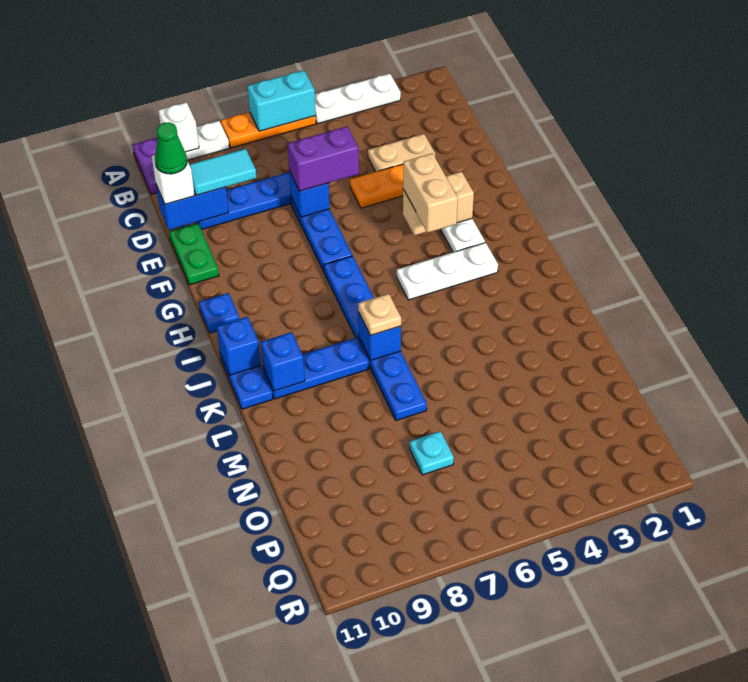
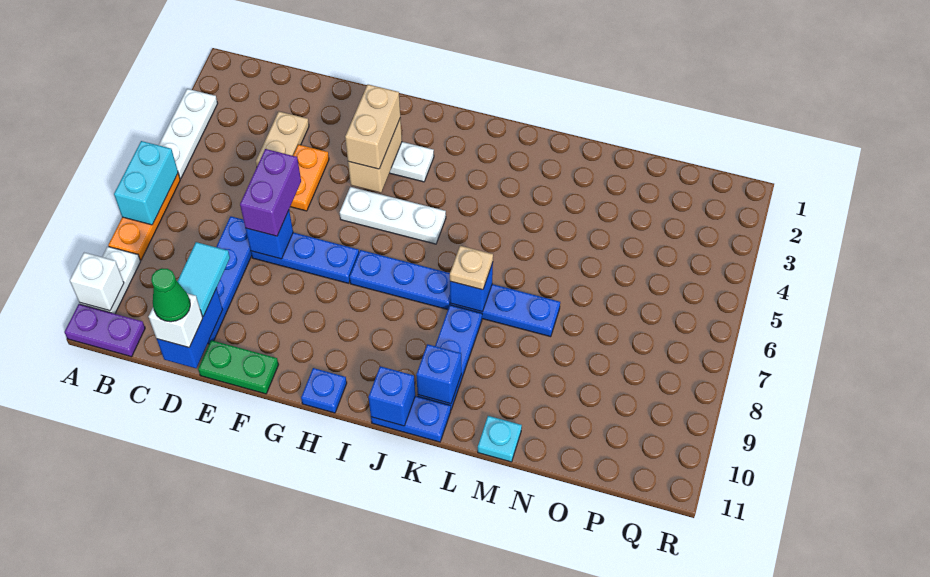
tan brick G4:H4 level 3 -> tan brick G3:G4 level 3
white plate I3:I5 level 1 -> white plate G5:I5 level 1
cyan plate O7 level 1 -> cyan plate M11 level 1

